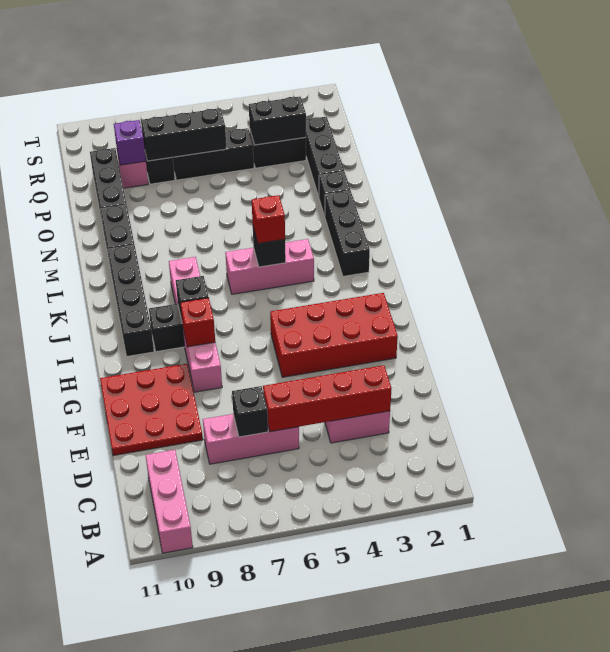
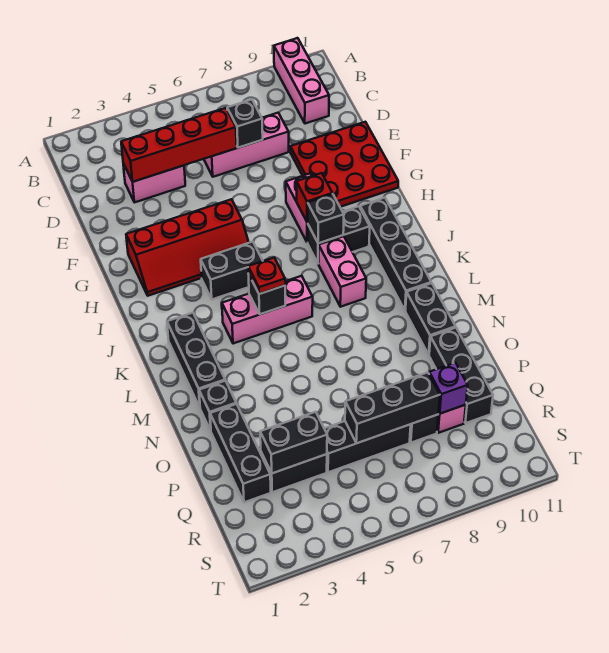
red brick G2:H5 level 1 -> red slope G2:H5 level 1 top G
none -> black brick I4:I5 level 1
red brick K5 level 3 -> red plate K5 level 3

